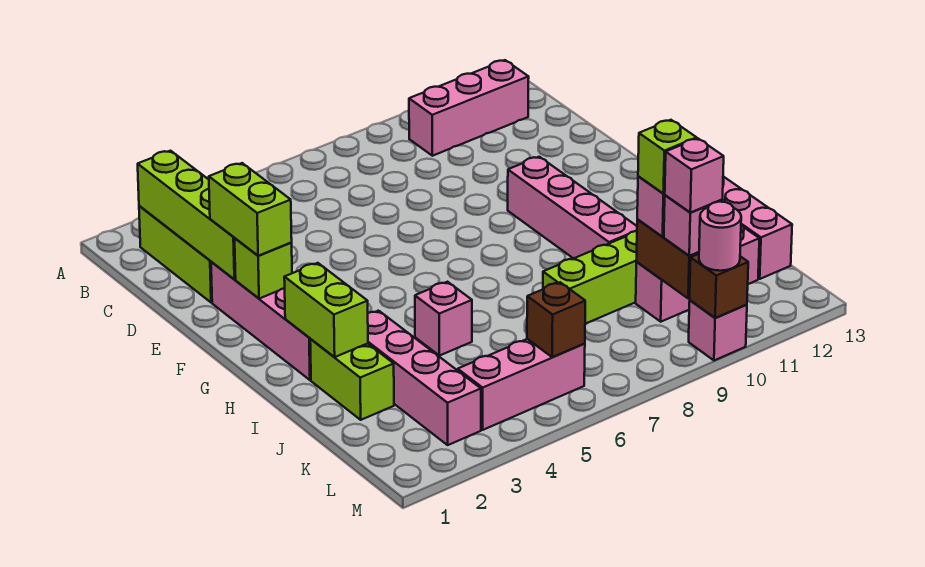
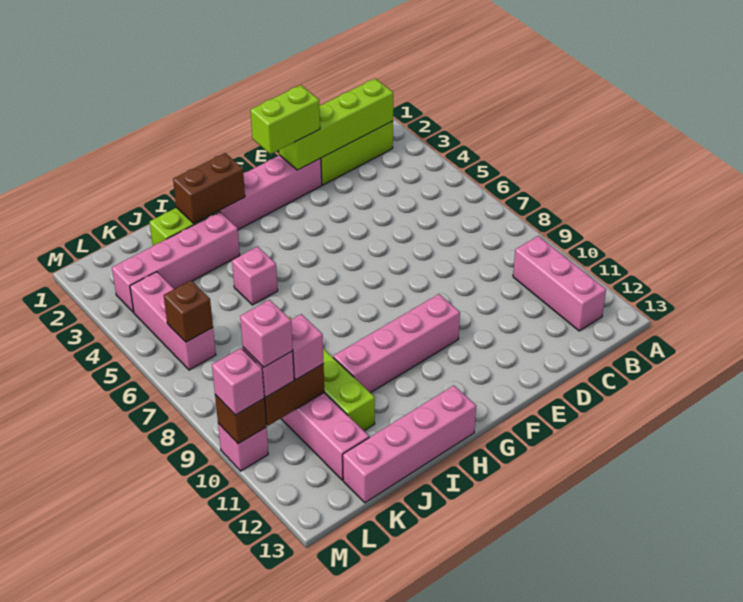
lime brick F2 level 2 -> none
lime brick H2:I2 level 2 -> brown brick H2:I2 level 2
lime brick K10 level 4 -> none
pink round brick M10 level 3 -> pink brick M10 level 3

